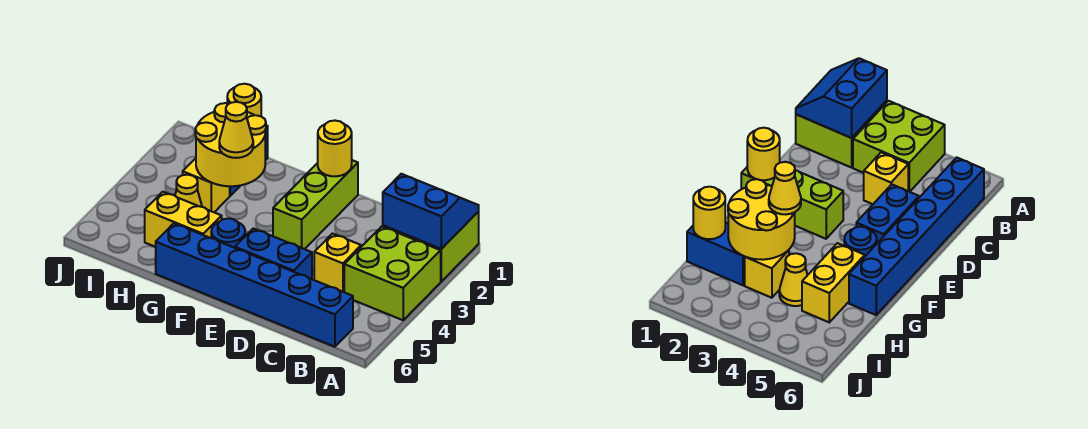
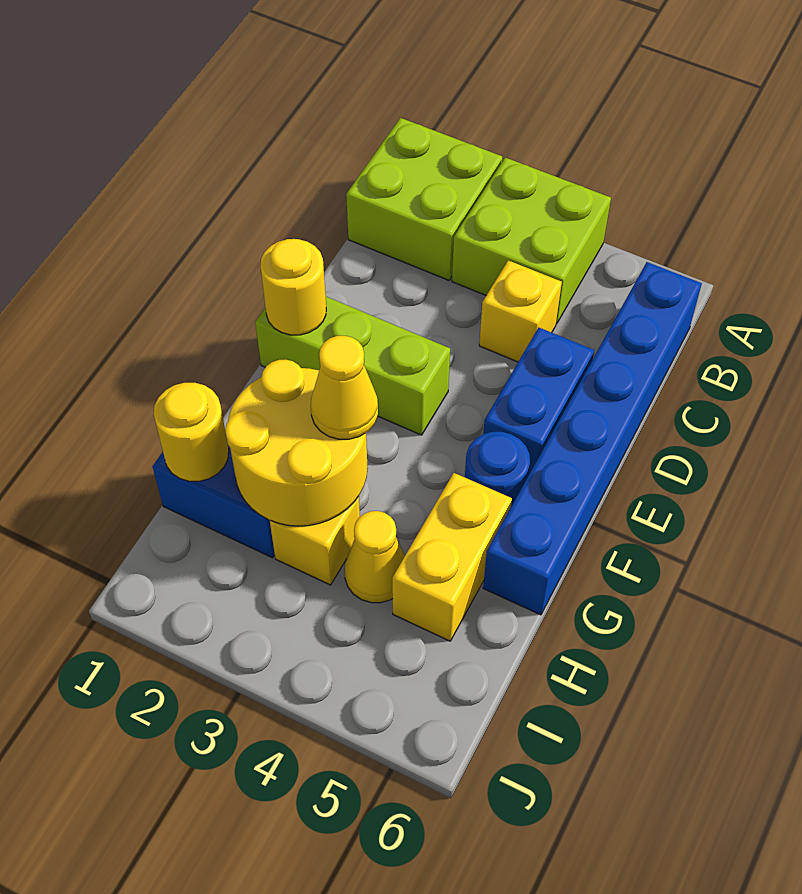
blue slope A1:B2 level 2 top 2 -> none

